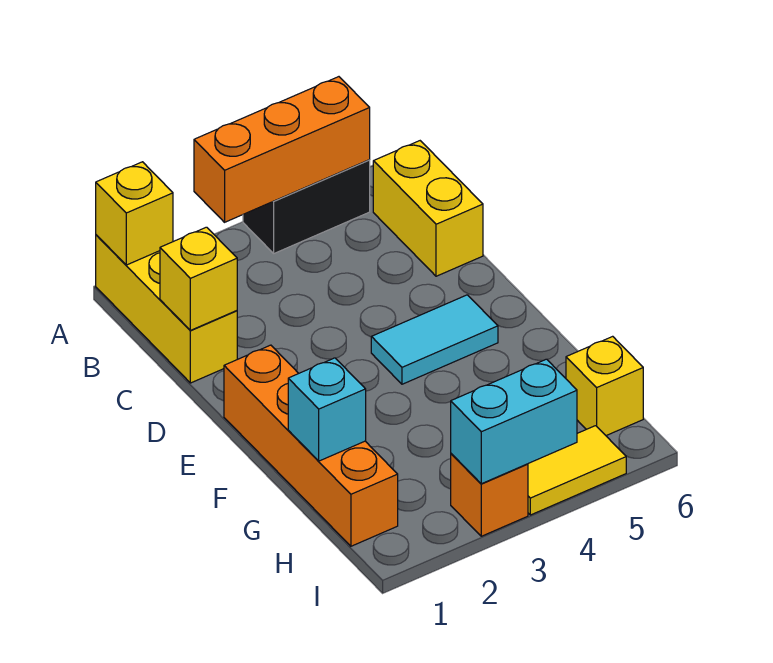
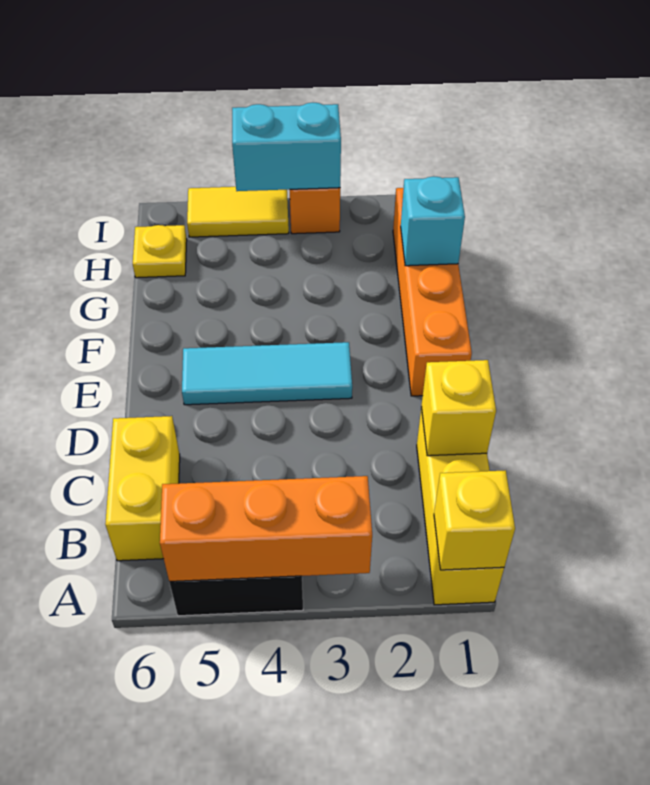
cyan tile E4:E5 level 1 -> cyan tile E3:E5 level 1
yellow brick H6 level 1 -> yellow plate H6 level 1

